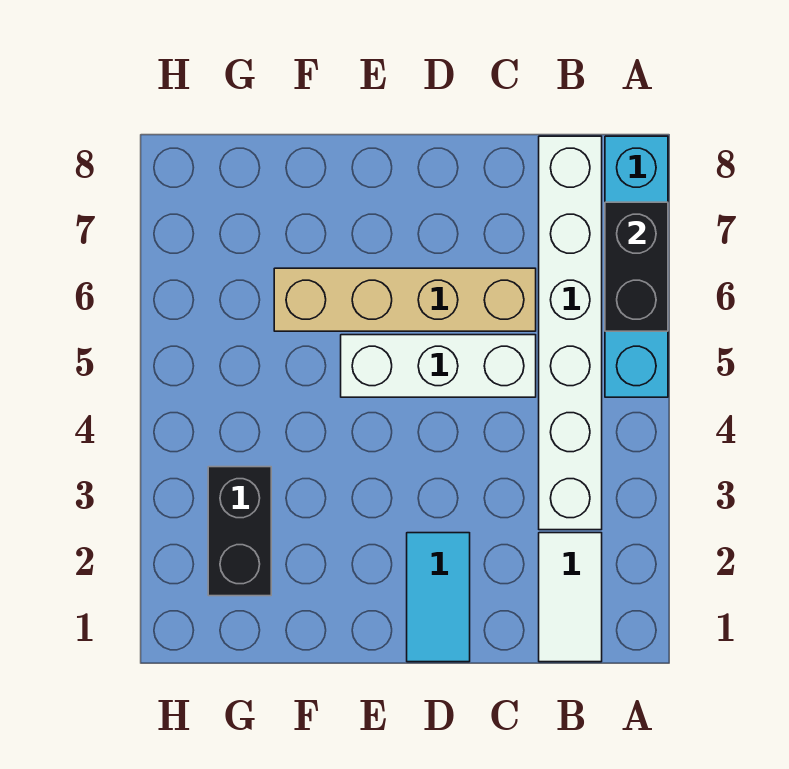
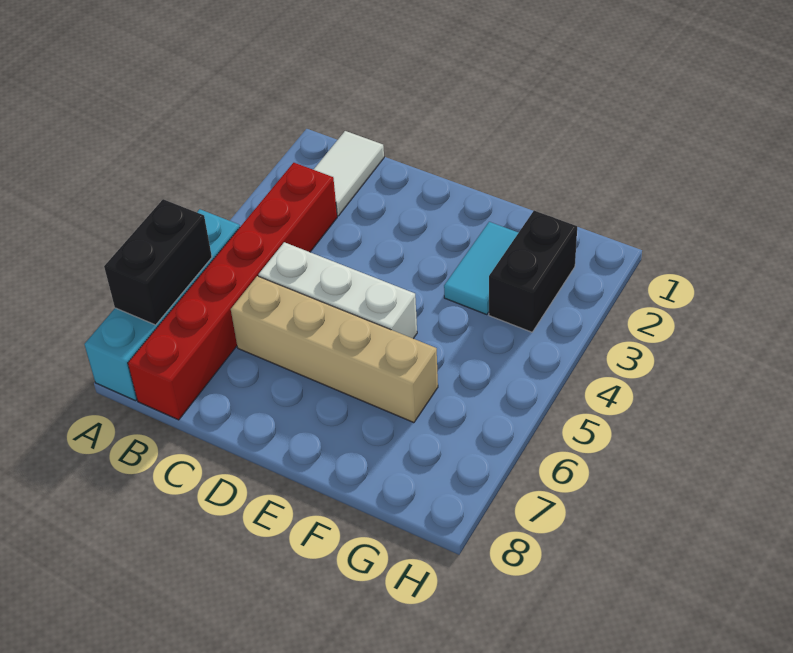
white brick B3:B8 level 1 -> red brick B3:B8 level 1
cyan tile D1:D2 level 1 -> cyan tile F2:F3 level 1

